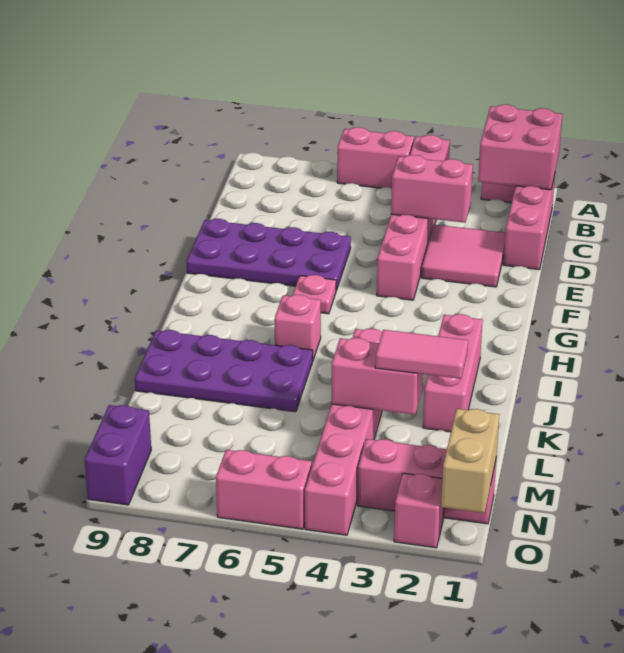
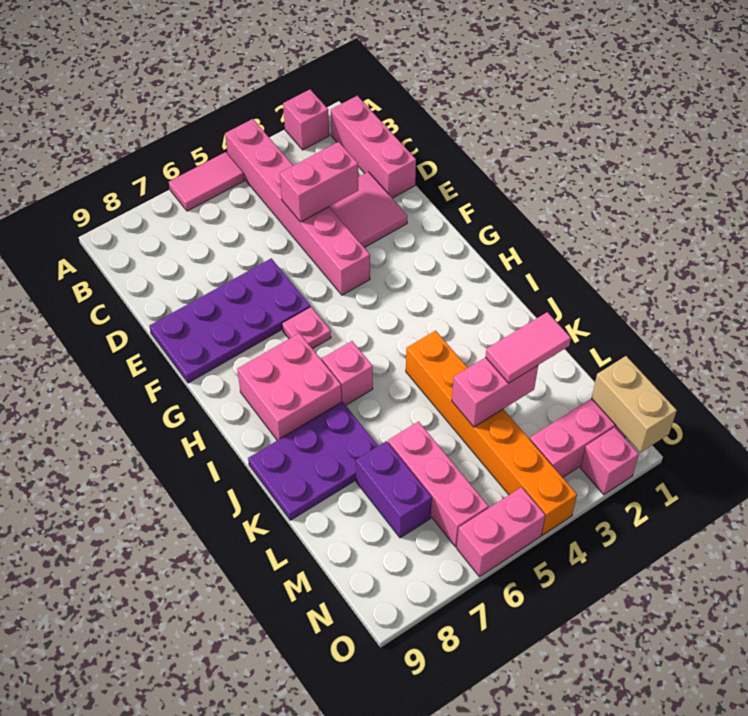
pink brick A1:B2 level 2 -> pink brick H7:I8 level 1
pink brick A5:A6 level 1 -> pink tile A5:A6 level 1
pink brick I2:K2 level 1 -> pink brick L6:N6 level 1
pink brick J4:O4 level 1 -> orange brick J4:O4 level 1
purple plate J6:K9 level 1 -> purple plate J7:K9 level 1
purple brick N9:O9 level 1 -> purple brick L7:M7 level 1

